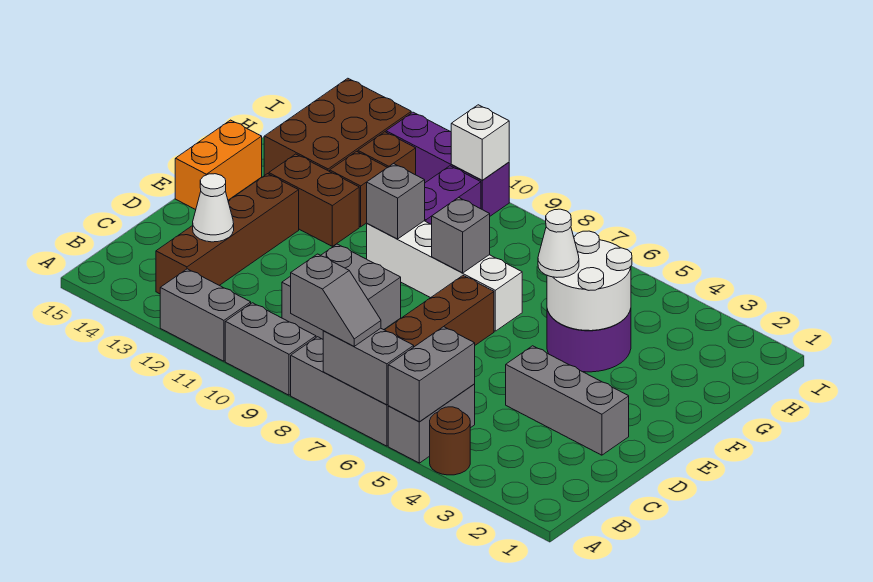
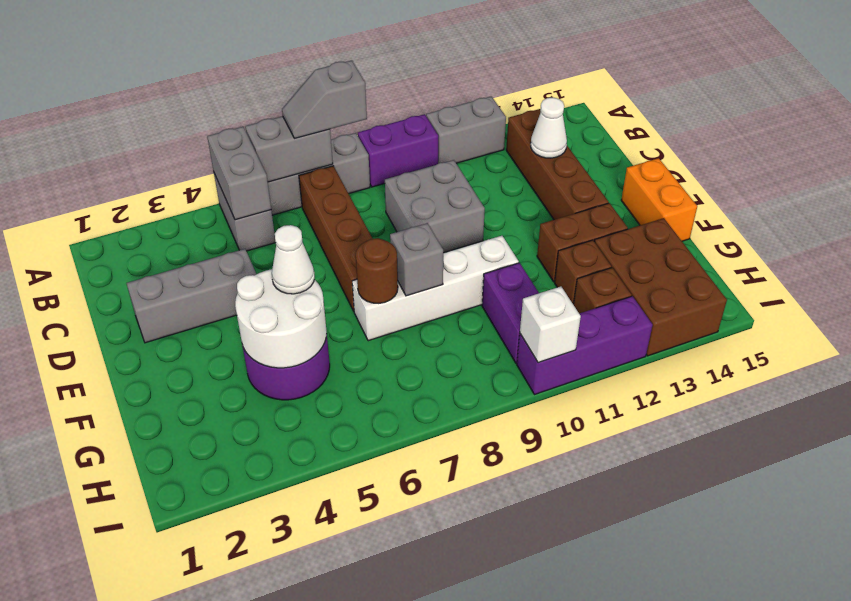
brown round brick A4 level 1 -> brown round brick F7 level 2
grey brick A9:A10 level 1 -> purple brick A9:A10 level 1
grey brick F10 level 2 -> none

